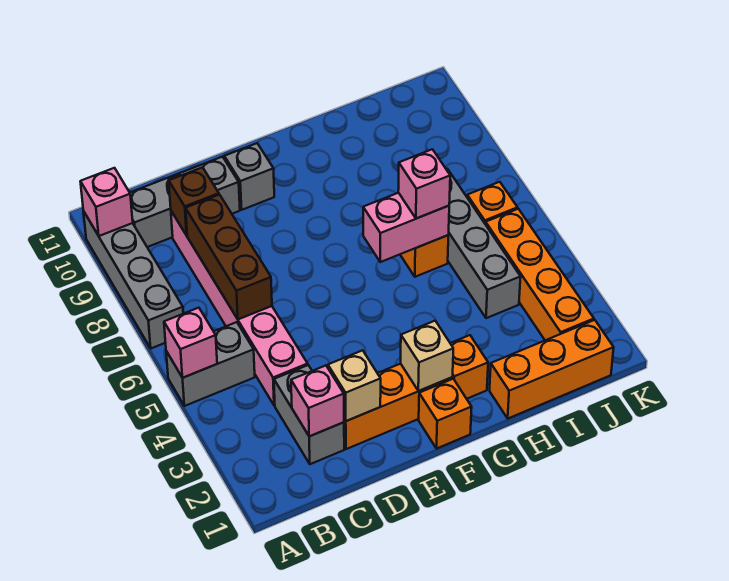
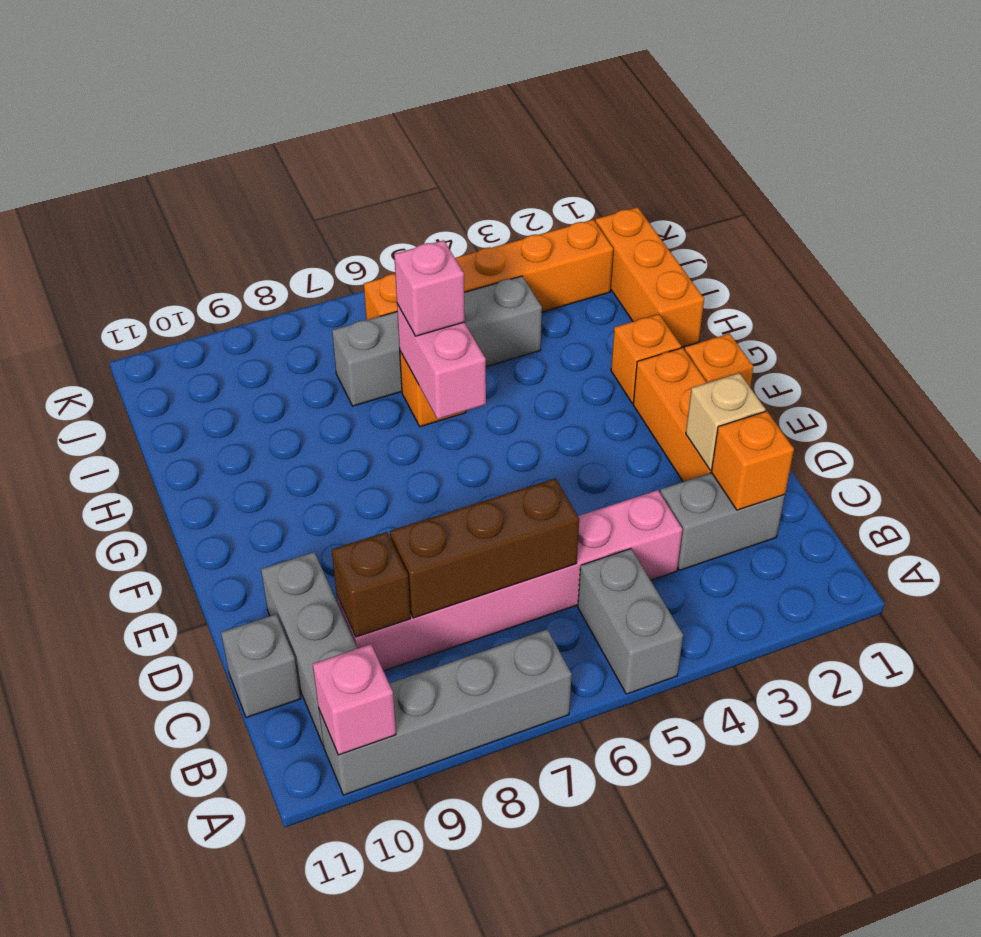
pink brick A5 level 2 -> none
pink brick C2 level 2 -> orange brick C2 level 2
grey brick E10 level 1 -> grey brick C11 level 1
tan brick F2 level 2 -> none

